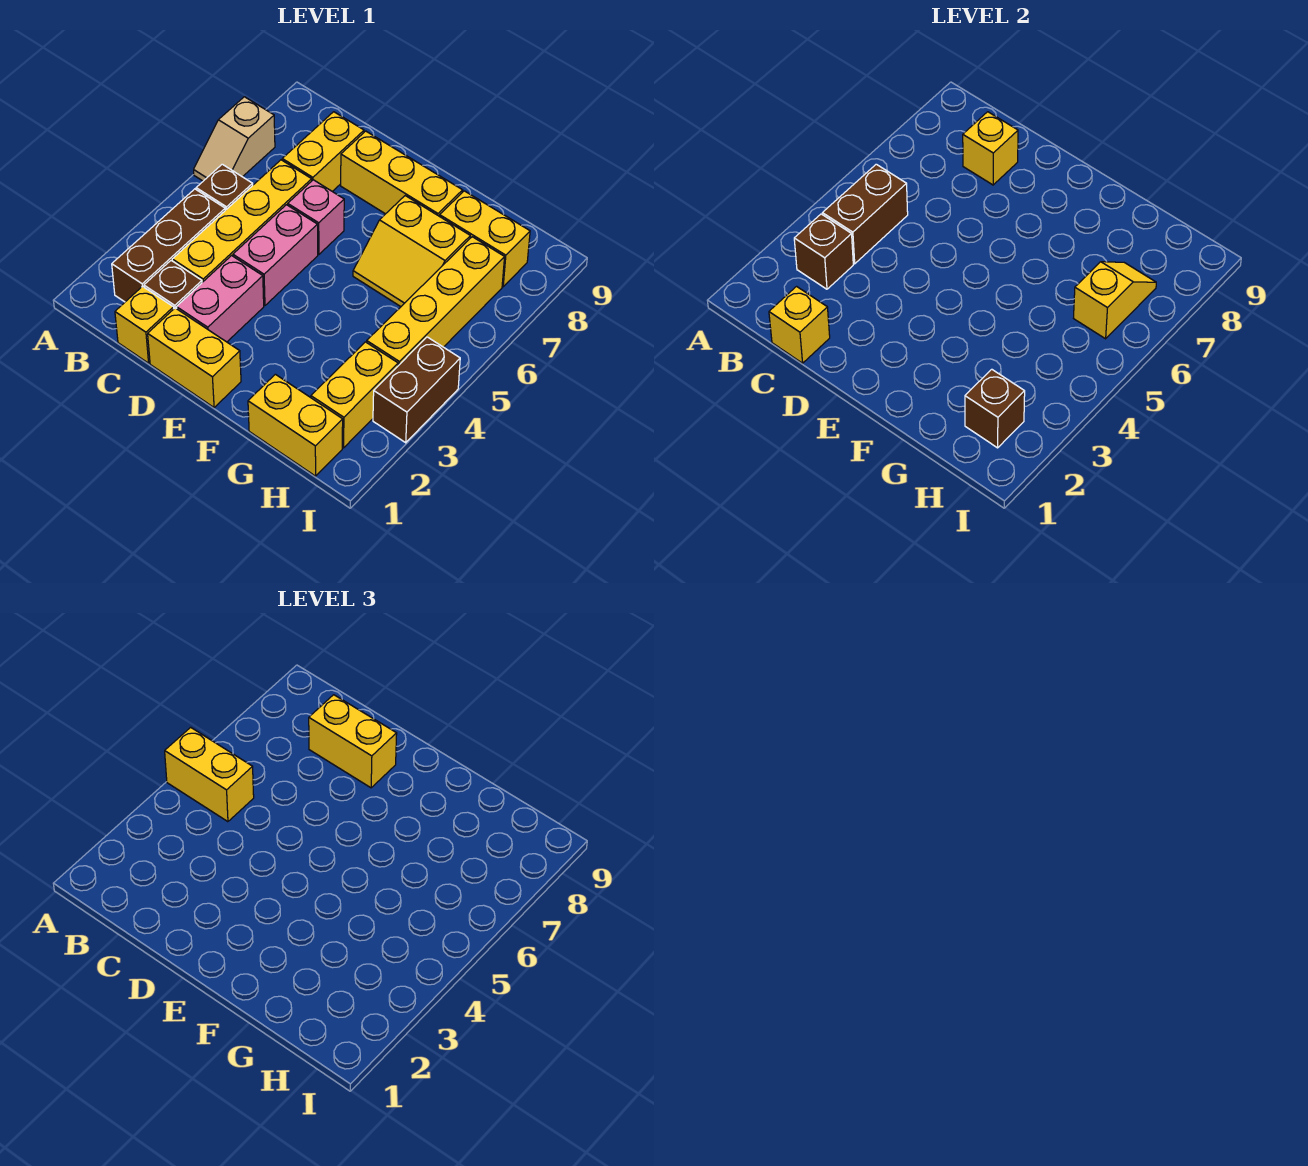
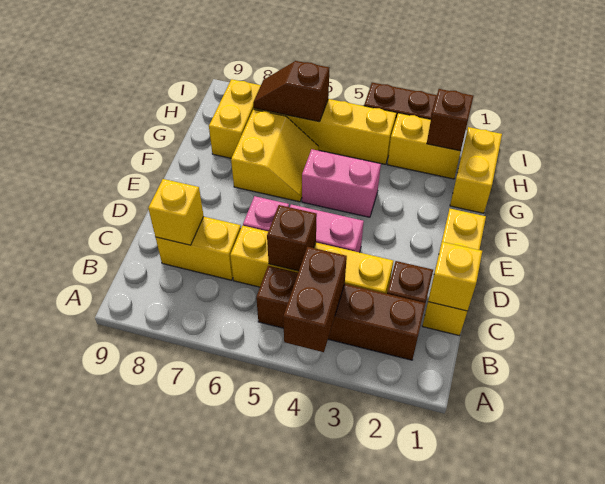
yellow brick A5:B5 level 3 -> none
tan slope A6:A7 level 1 top 7 -> none
brown brick B3 level 2 -> brown brick C5 level 2
brown brick B4:B5 level 2 -> brown brick A4:B4 level 2
yellow brick C8:D8 level 3 -> none
pink brick D2:D3 level 1 -> pink brick F4:F5 level 1
yellow brick D8:F8 level 1 -> none
yellow slope H6:H7 level 2 top 6 -> brown slope H6:H7 level 2 top 6

